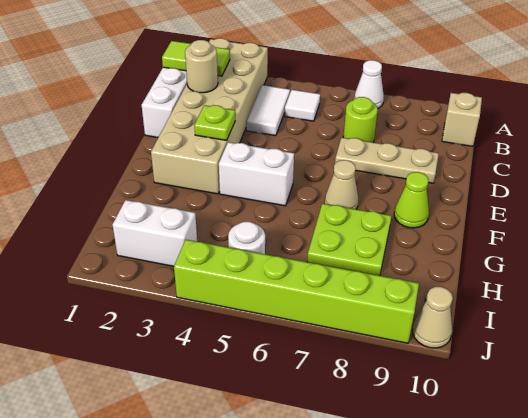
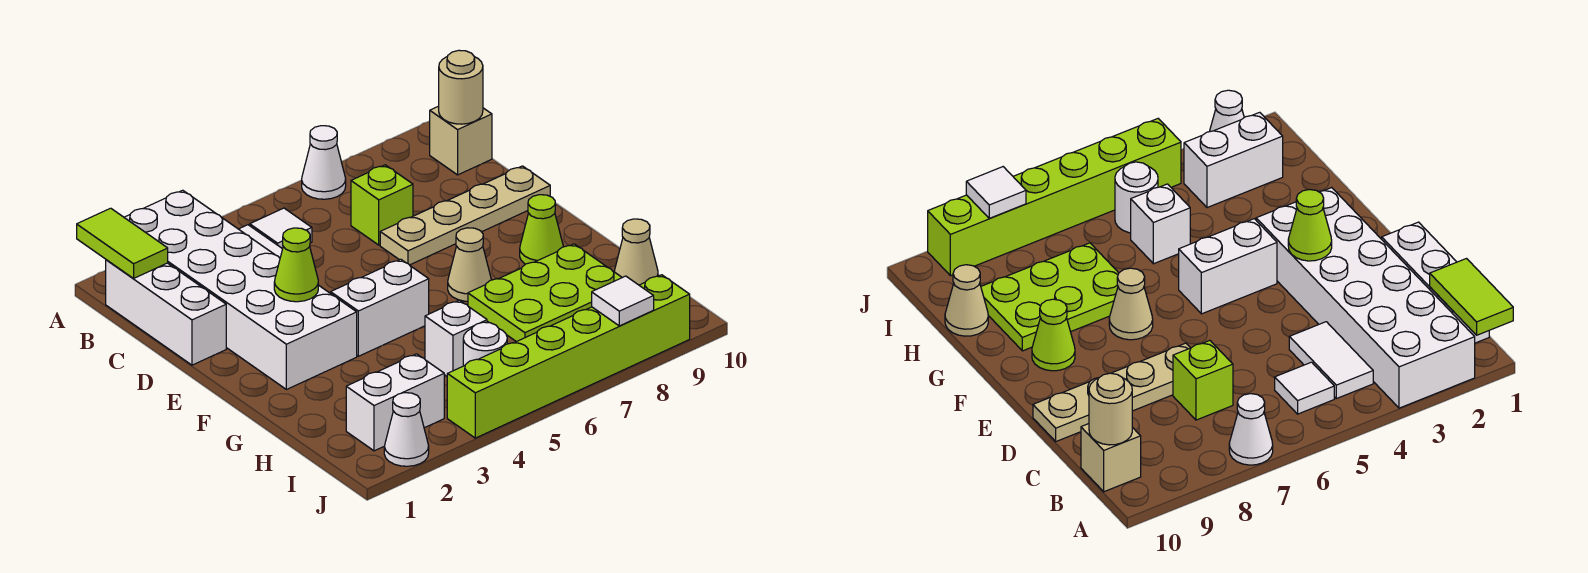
tan brick A2:F3 level 1 -> white brick A2:F3 level 1
lime tile B1:B2 level 2 -> lime tile A1:B1 level 2
tan round brick C2 level 2 -> tan round brick B10 level 2
lime round brick C7 level 1 -> lime brick C7 level 1
tan plate D7:D9 level 1 -> tan plate D7:D10 level 1
lime plate E3 level 2 -> lime cone E3 level 2
lime plate G7:H8 level 1 -> lime plate G7:H9 level 1
none -> white brick H5 level 1
none -> white cone J2 level 1
none -> white tile J8 level 2
tan cone J10 level 1 -> tan cone H10 level 1

